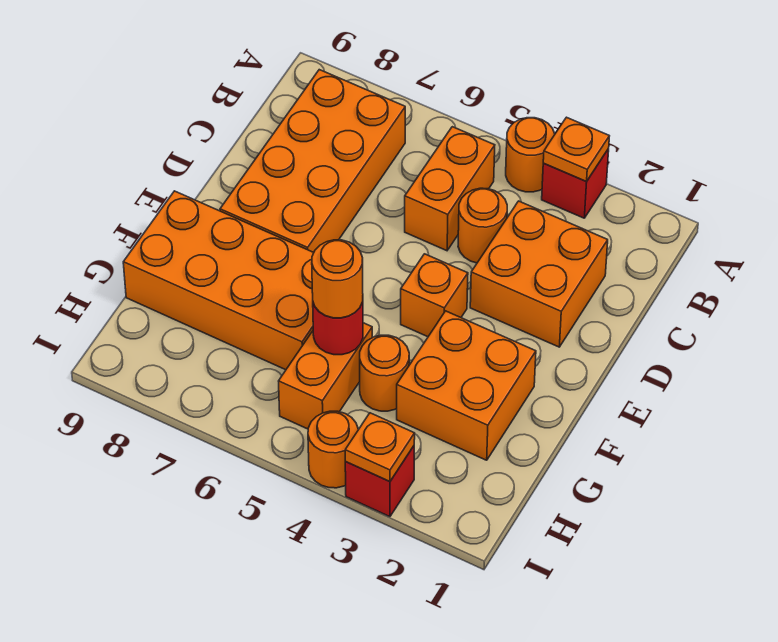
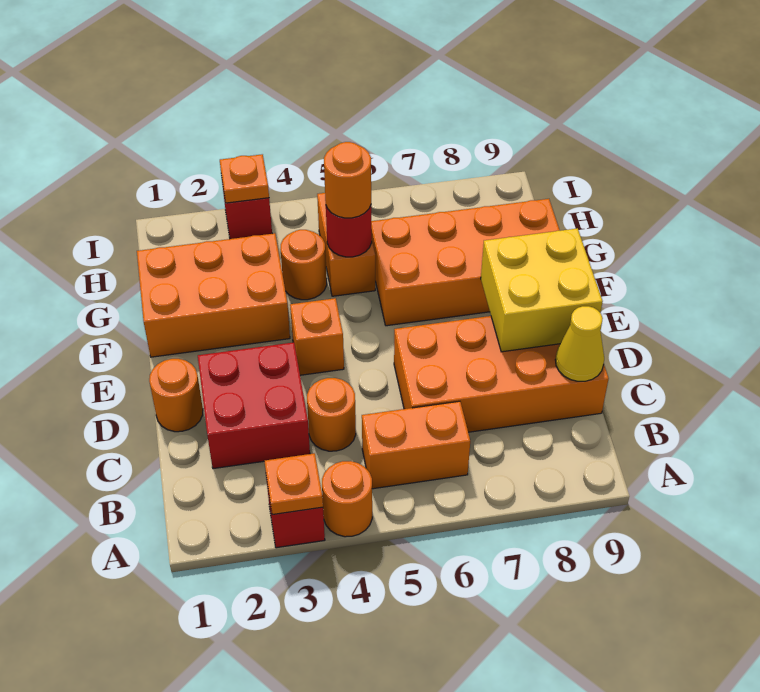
orange brick B5:C5 level 1 -> orange brick B5:B6 level 1
orange brick B7:E8 level 1 -> orange brick C6:D9 level 1
orange brick C2:D3 level 1 -> red brick C2:D3 level 1
none -> yellow cone C9 level 2
none -> yellow brick D8:E9 level 2
orange brick F2:G3 level 1 -> orange brick F1:G3 level 1
orange round brick I4 level 1 -> orange round brick D1 level 1

